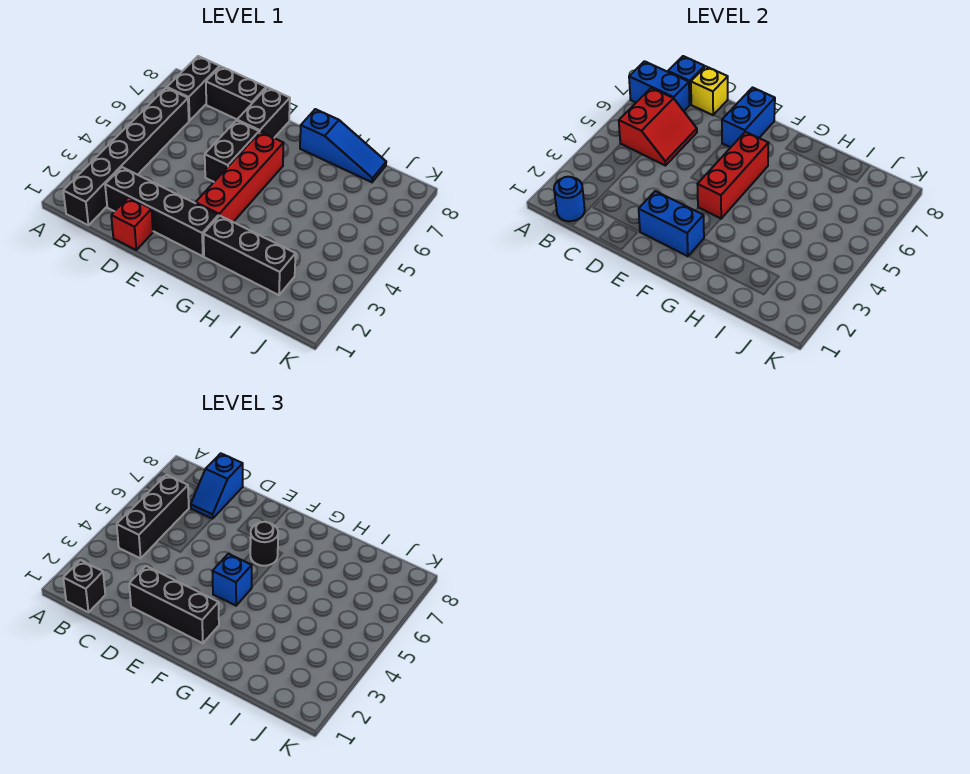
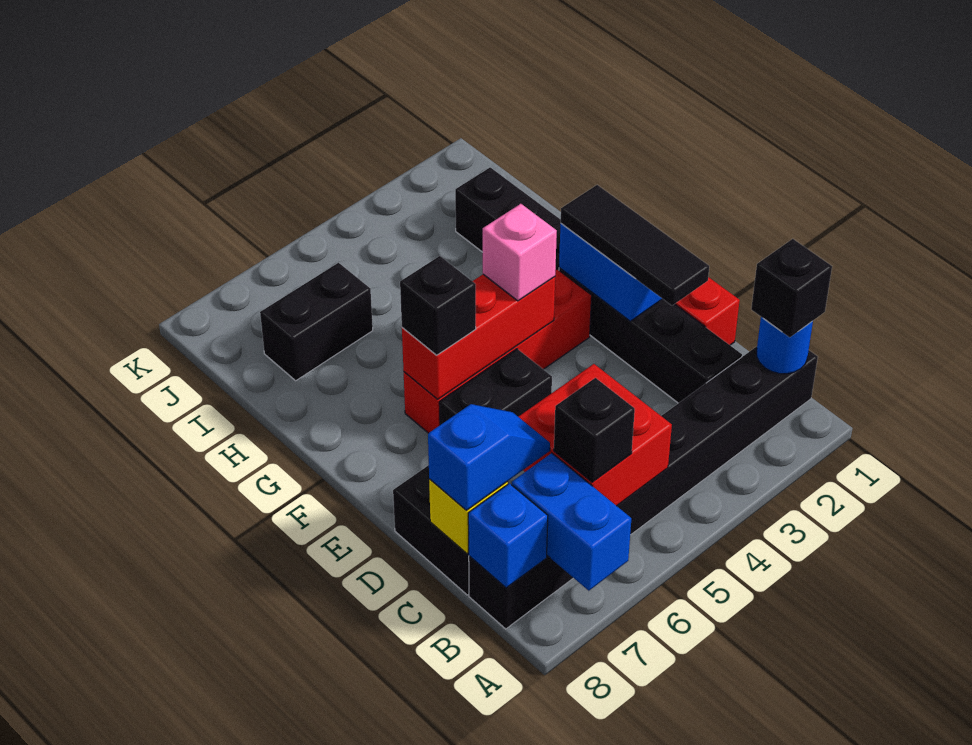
black brick B4:B6 level 3 -> black brick B6 level 3
red slope B5:C6 level 2 top B -> red brick B5:C6 level 2
black brick D2:F2 level 3 -> black tile D2:F2 level 3
black brick E7:E8 level 1 -> black brick I6:I7 level 1
blue brick E7:E8 level 2 -> none
blue brick F4 level 3 -> pink brick F4 level 3
black round brick F6 level 3 -> black brick F6 level 3
blue slope G8:I8 level 1 top G -> none

